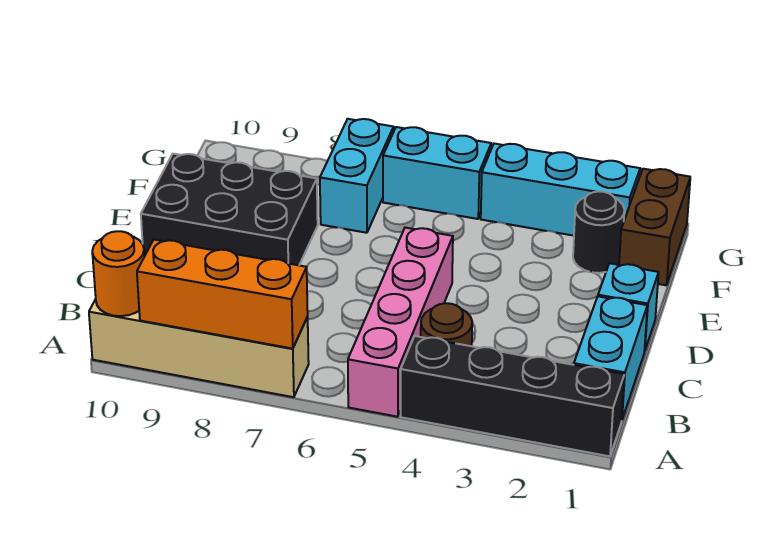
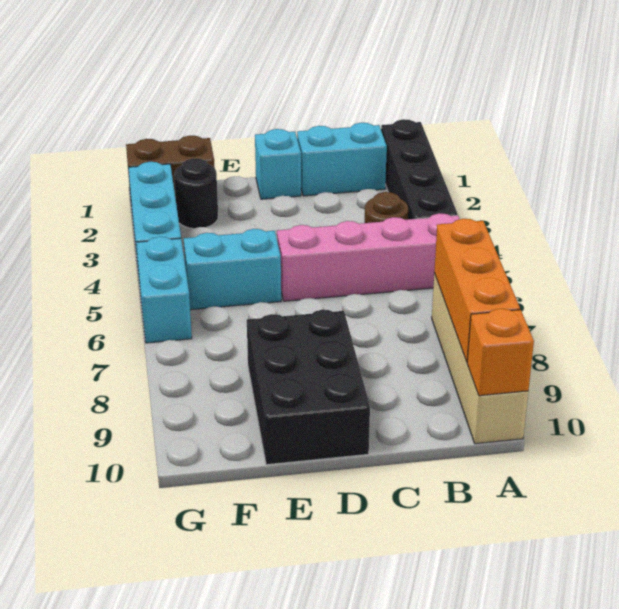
orange round brick A10 level 2 -> orange brick A10 level 2
cyan brick F7:G7 level 1 -> cyan brick E5:F5 level 1

